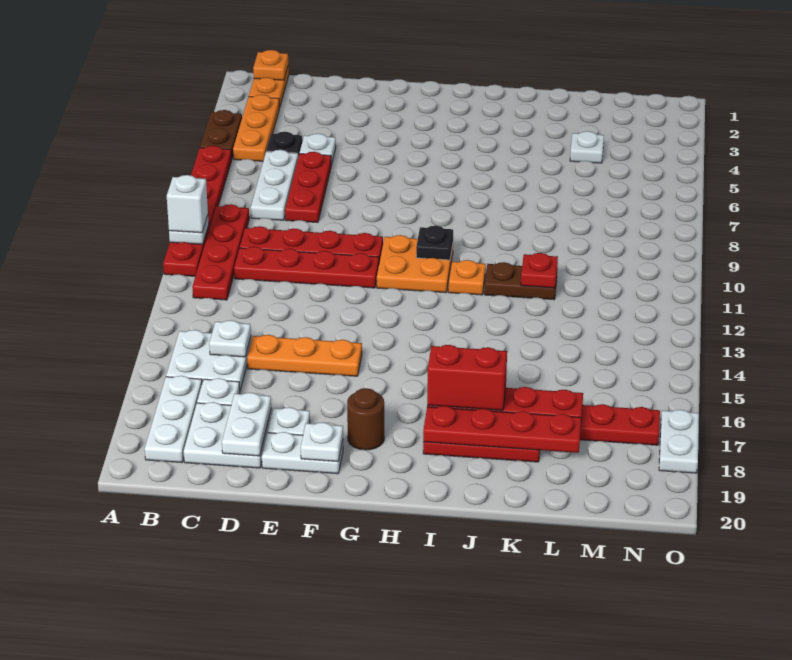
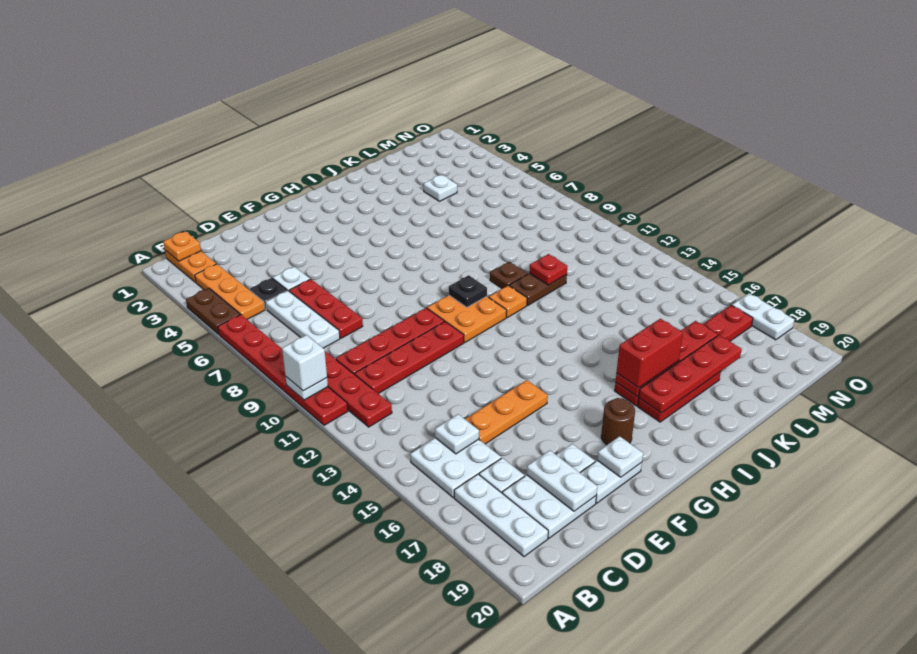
none -> brown plate J10 level 1

